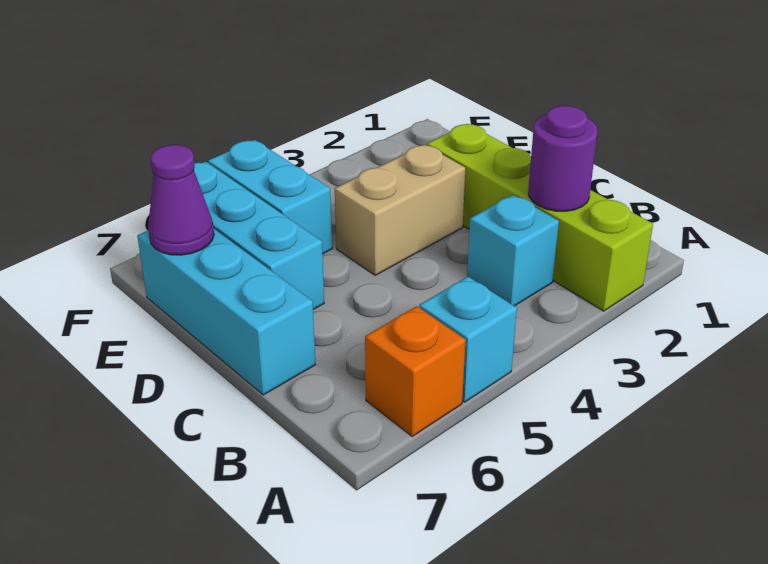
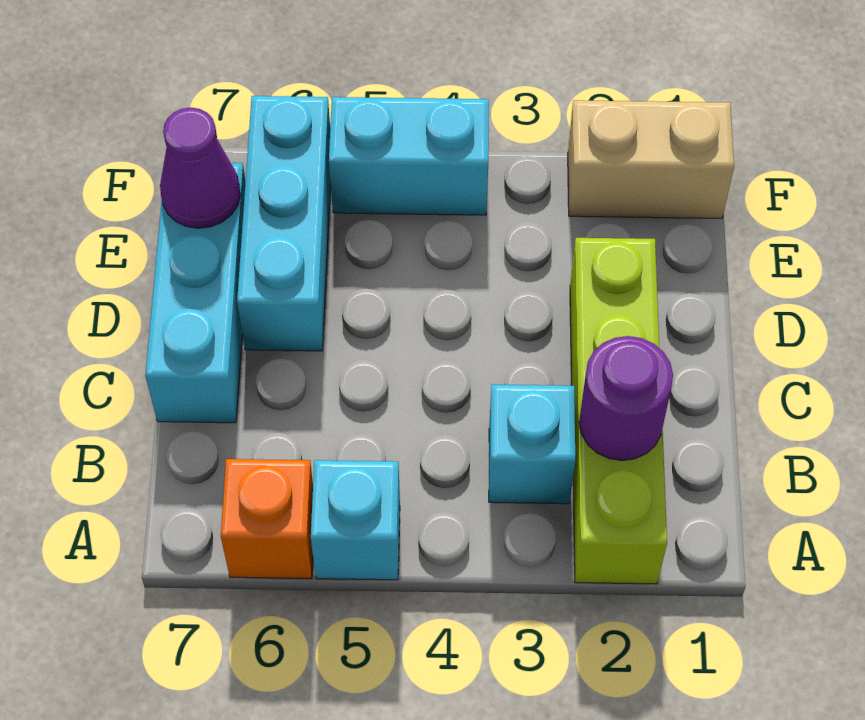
tan brick D3:D4 level 1 -> tan brick F1:F2 level 1
cyan brick E5:F5 level 1 -> cyan brick F4:F5 level 1

